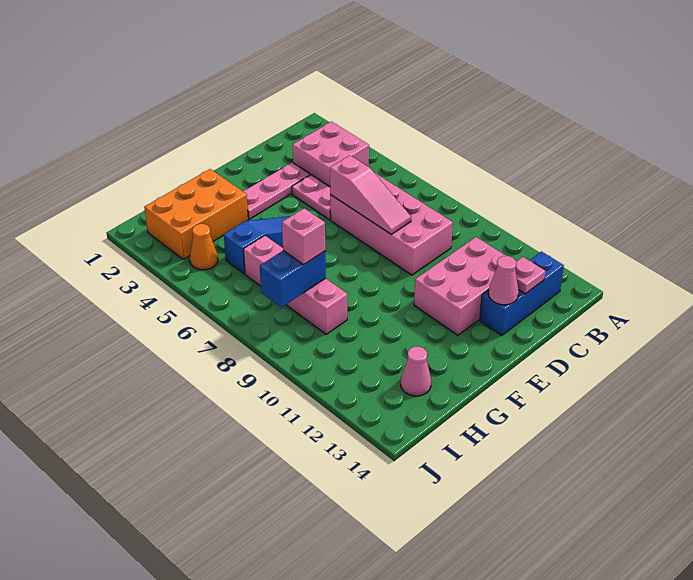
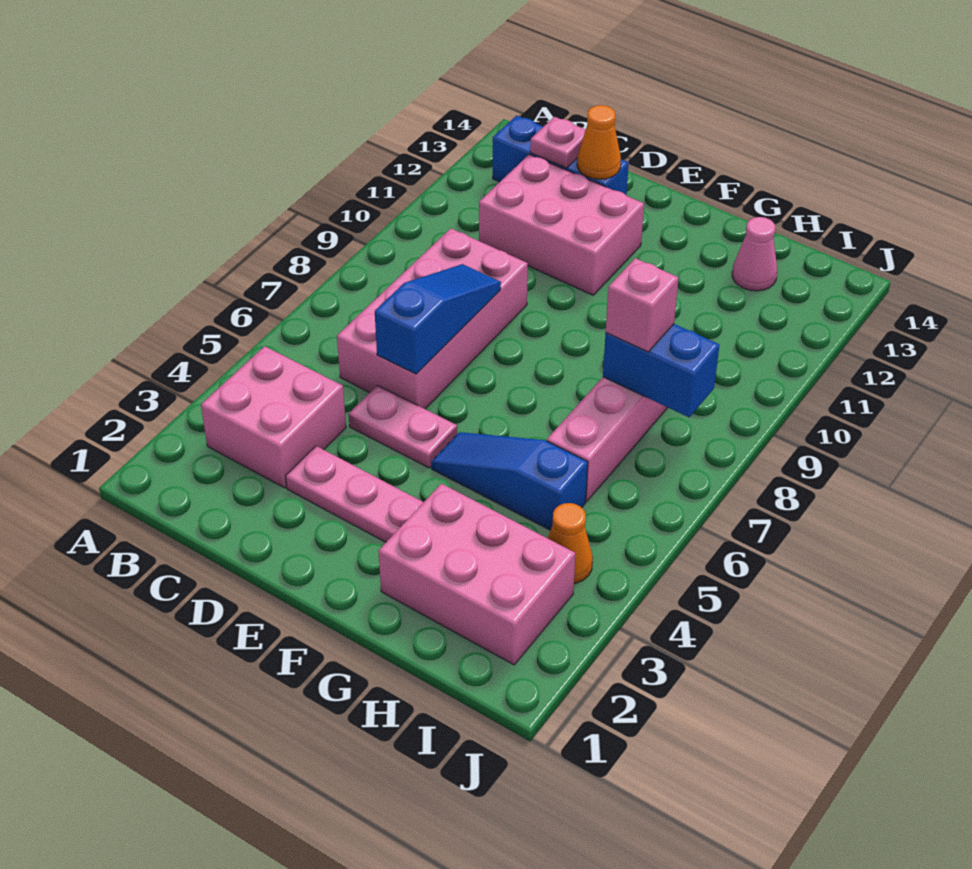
pink plate D4:D5 level 1 -> pink plate D5:E5 level 1
pink slope D6:D8 level 2 top 6 -> blue slope D6:D8 level 2 top 6
pink cone D13 level 2 -> orange cone D13 level 2
orange brick G2:I3 level 1 -> pink brick G2:I3 level 1

